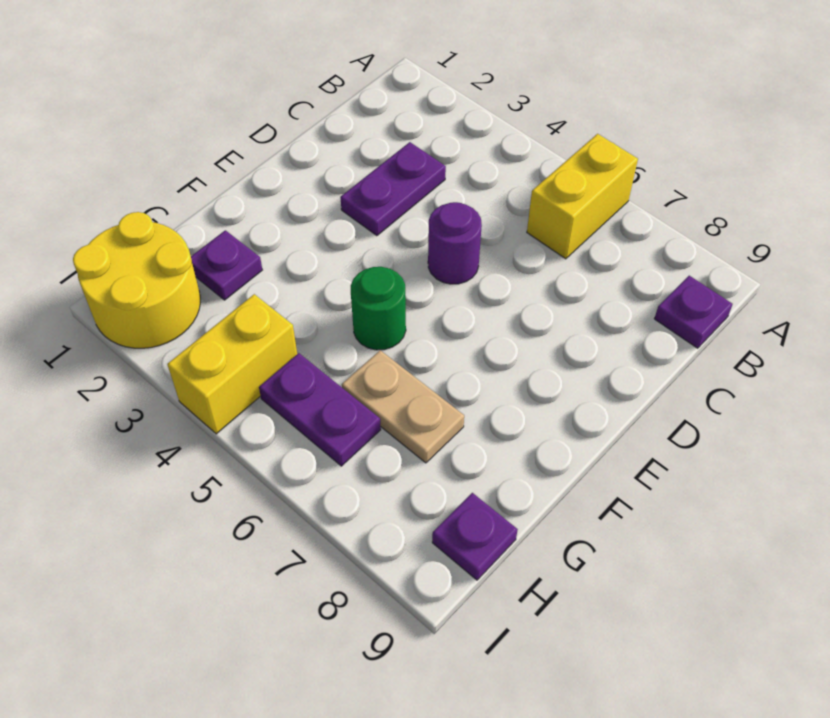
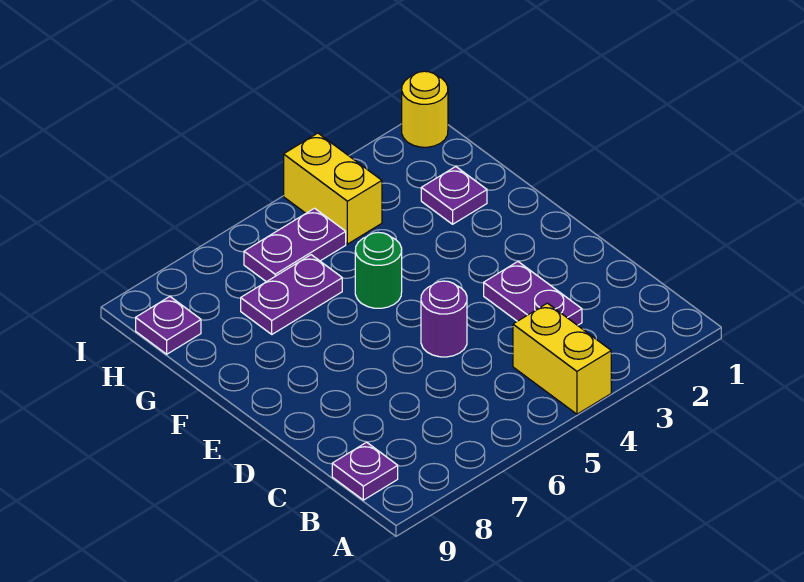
yellow brick A6:B6 level 1 -> yellow brick A4:B4 level 1
tan plate G6:G7 level 1 -> purple plate G6:G7 level 1
yellow round brick H1:I2 level 1 -> yellow round brick I1 level 1

